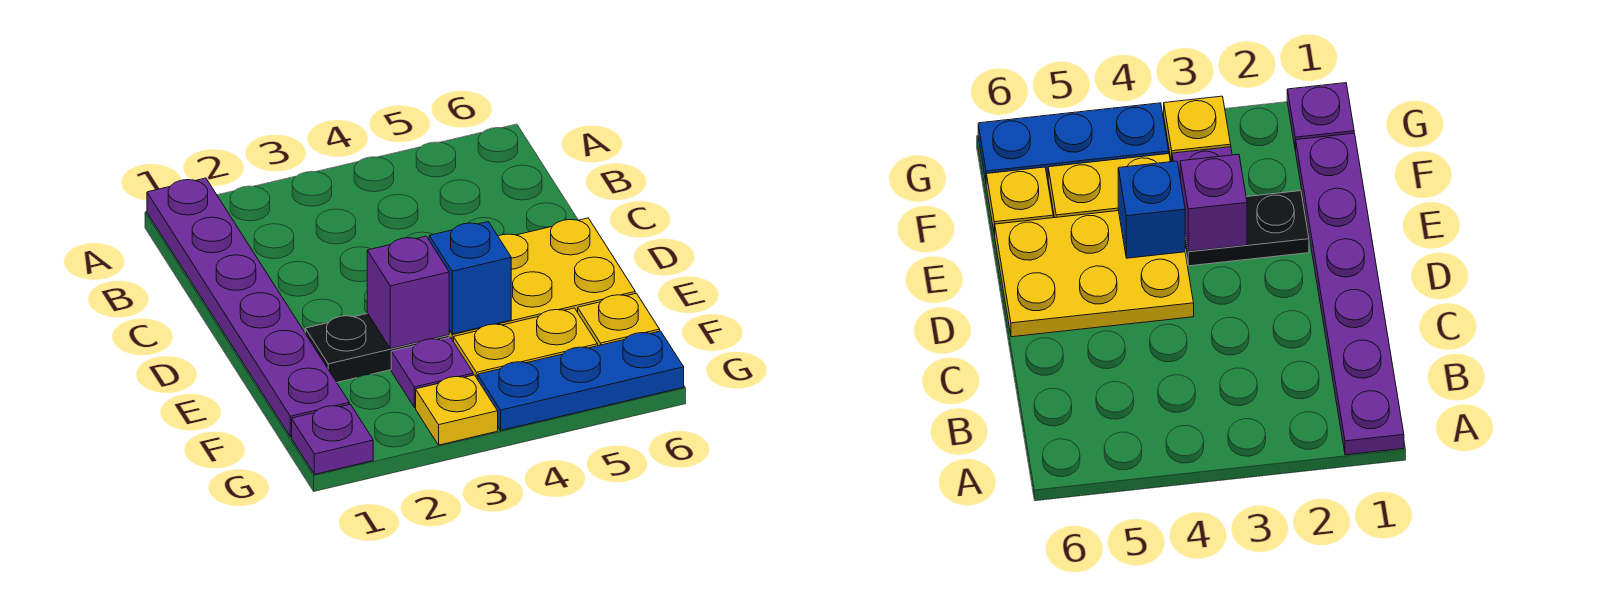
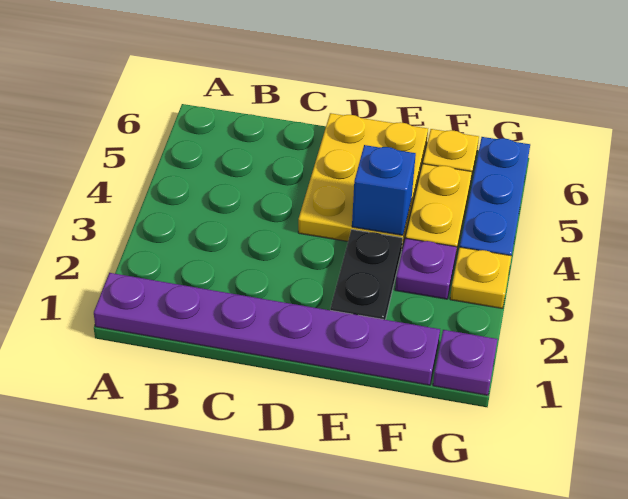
purple brick E3 level 2 -> none

